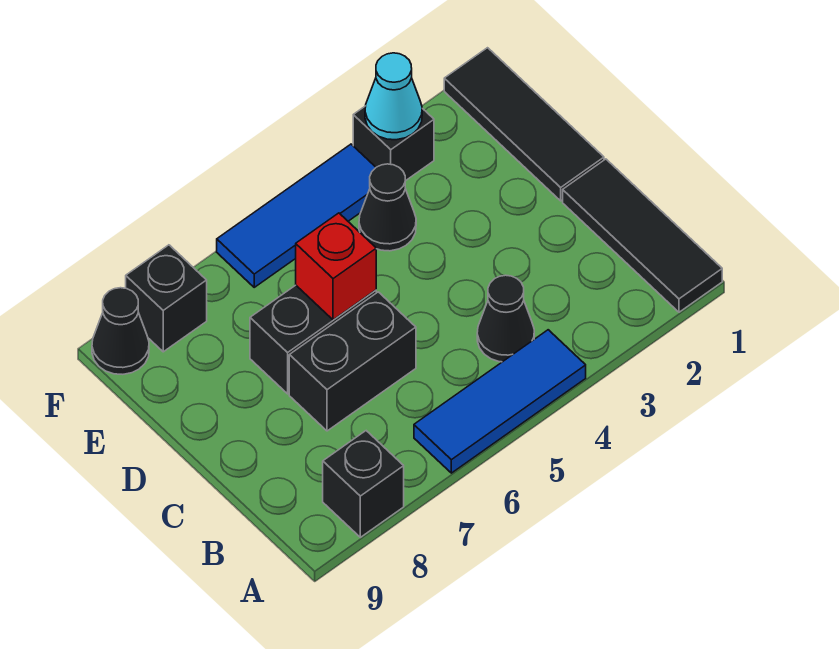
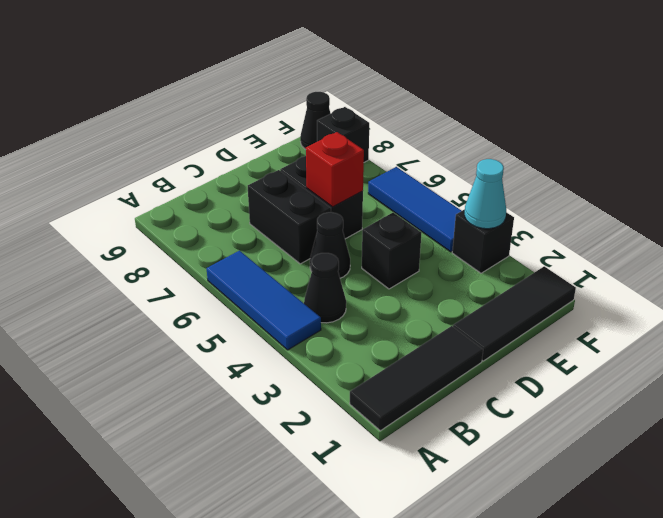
black brick A8 level 1 -> black brick D4 level 1
black cone E4 level 1 -> black cone C5 level 1

